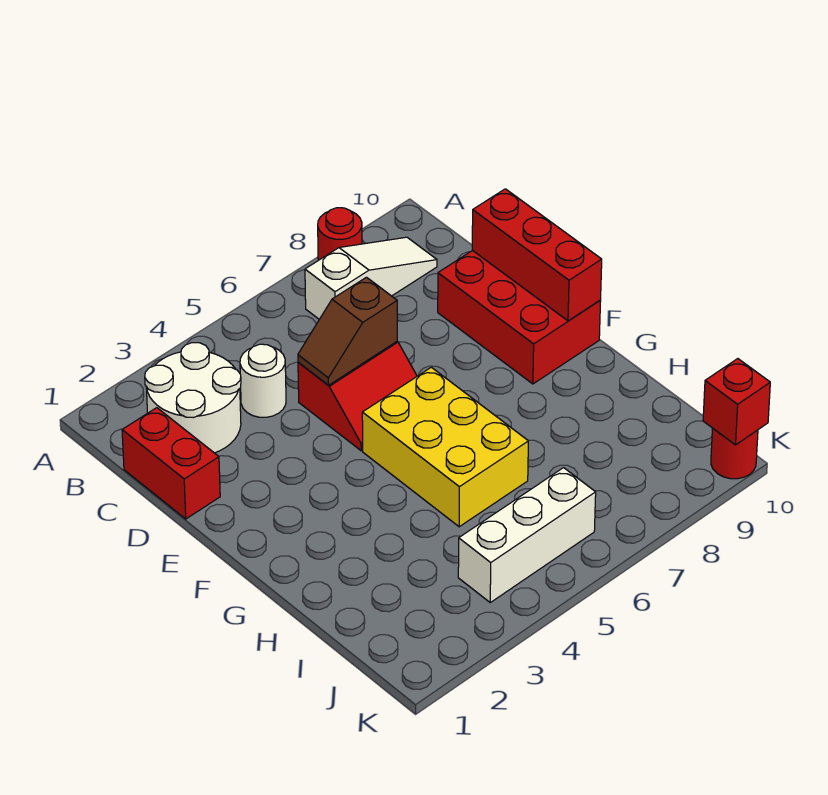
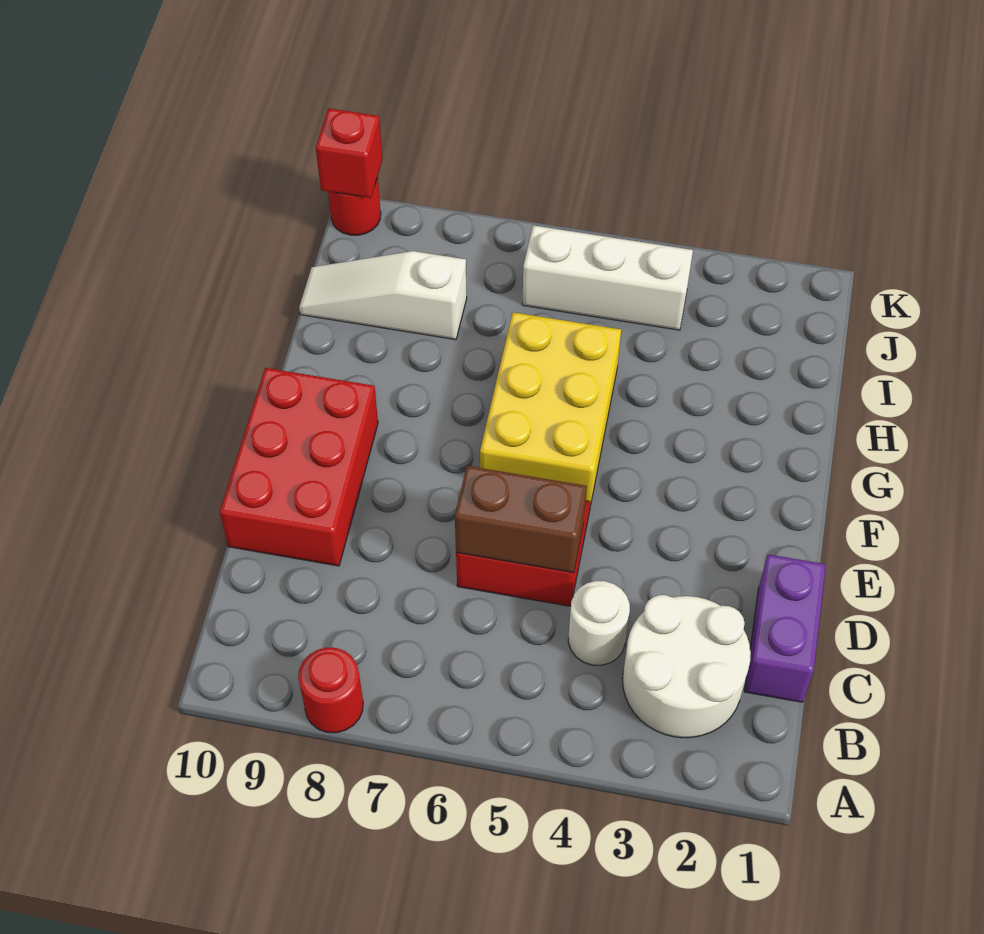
white slope B7:B9 level 1 top 7 -> white slope I8:I10 level 1 top 8
red brick C1:D1 level 1 -> purple brick C1:D1 level 1
brown slope D5:D6 level 2 top 6 -> brown brick D5:D6 level 2
red brick D10:F10 level 2 -> none

